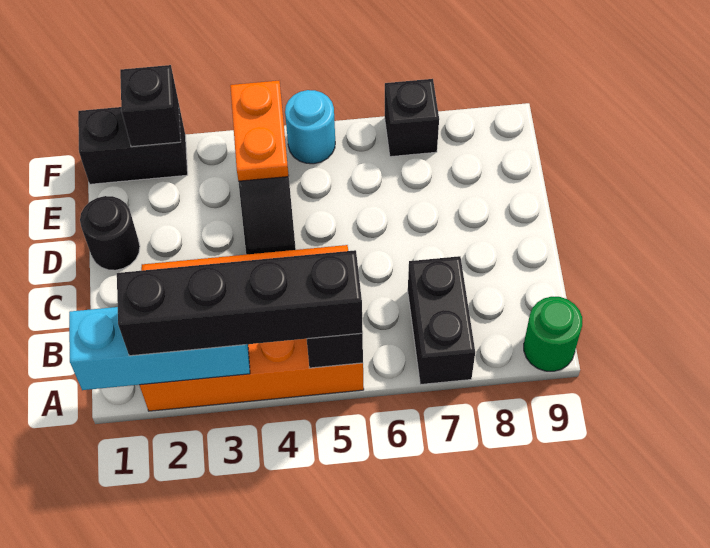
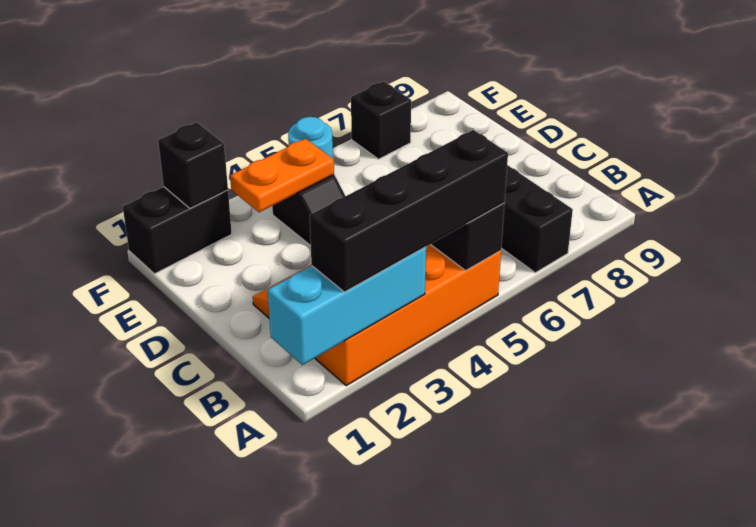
green round brick A9 level 1 -> none
black round brick D1 level 1 -> none
orange plate E4:F4 level 2 -> orange plate E3:E4 level 2

